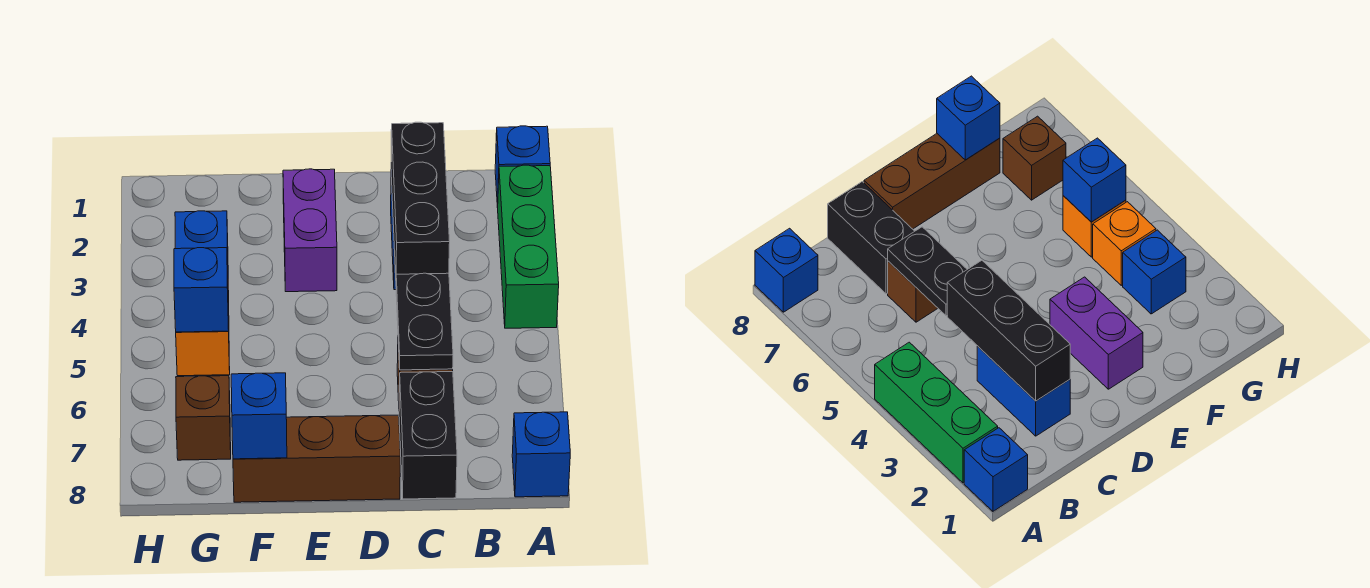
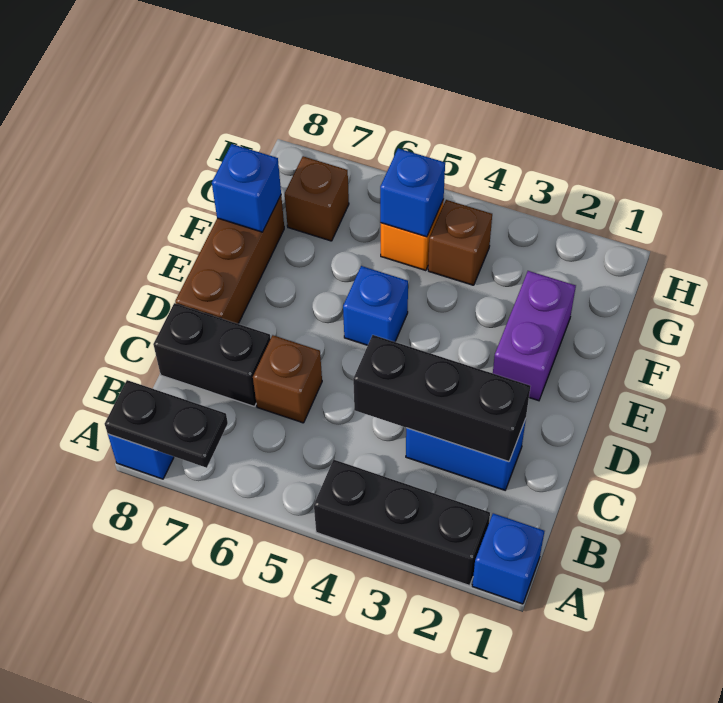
green brick A2:A4 level 1 -> black brick A2:A4 level 1
black plate C5:C6 level 2 -> black plate A7:A8 level 2
purple brick E2:E3 level 1 -> purple brick E2:F2 level 1
blue brick G3 level 1 -> blue brick E5 level 1
orange brick G4 level 1 -> brown brick G4 level 1

